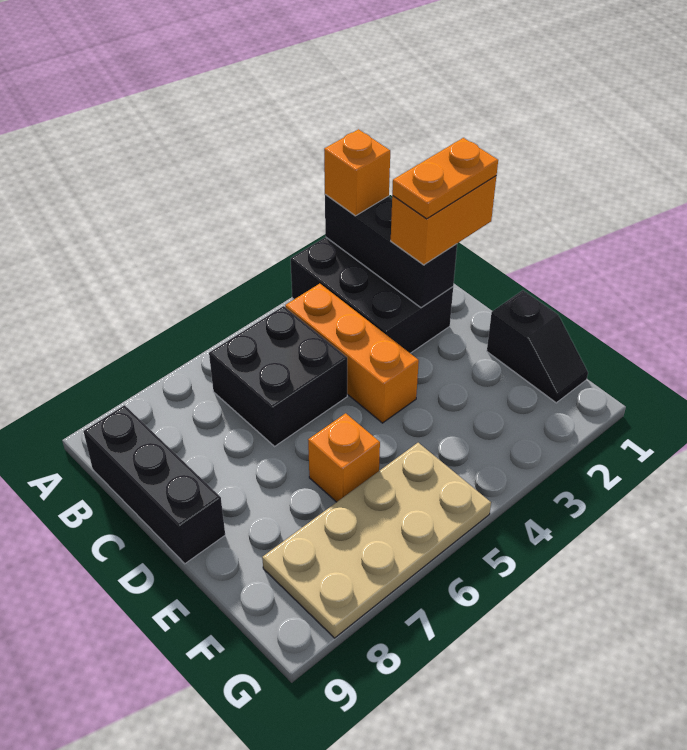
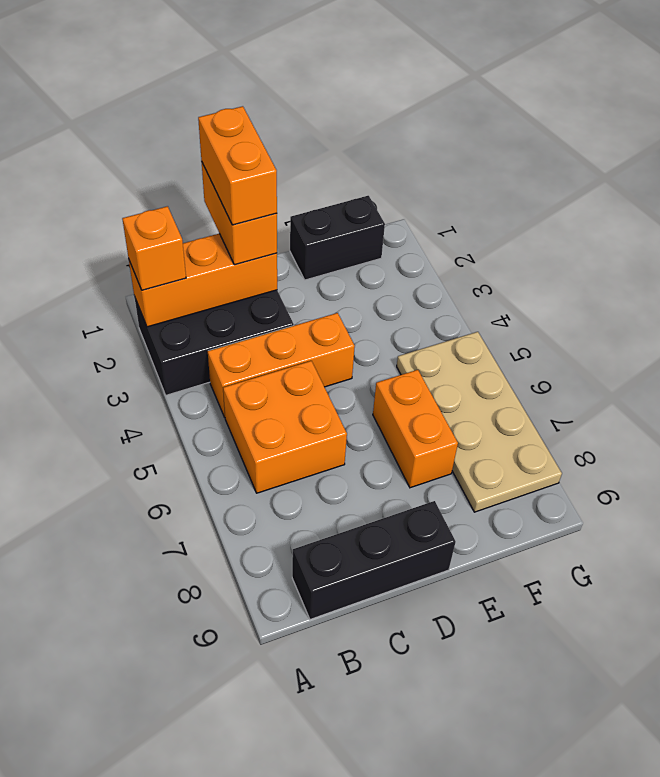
black brick A2:C2 level 2 -> orange brick A2:C2 level 2
black brick B5:C6 level 1 -> orange brick B5:C6 level 1
orange plate C1:C2 level 4 -> orange brick C1:C2 level 4
black slope E1:F1 level 1 top E -> black brick E1:F1 level 1
orange brick E6 level 1 -> orange brick E6:E7 level 1

